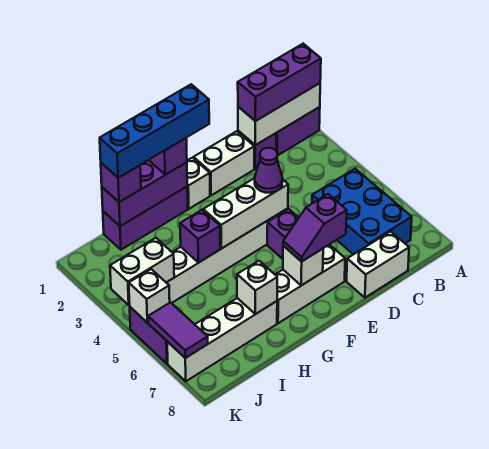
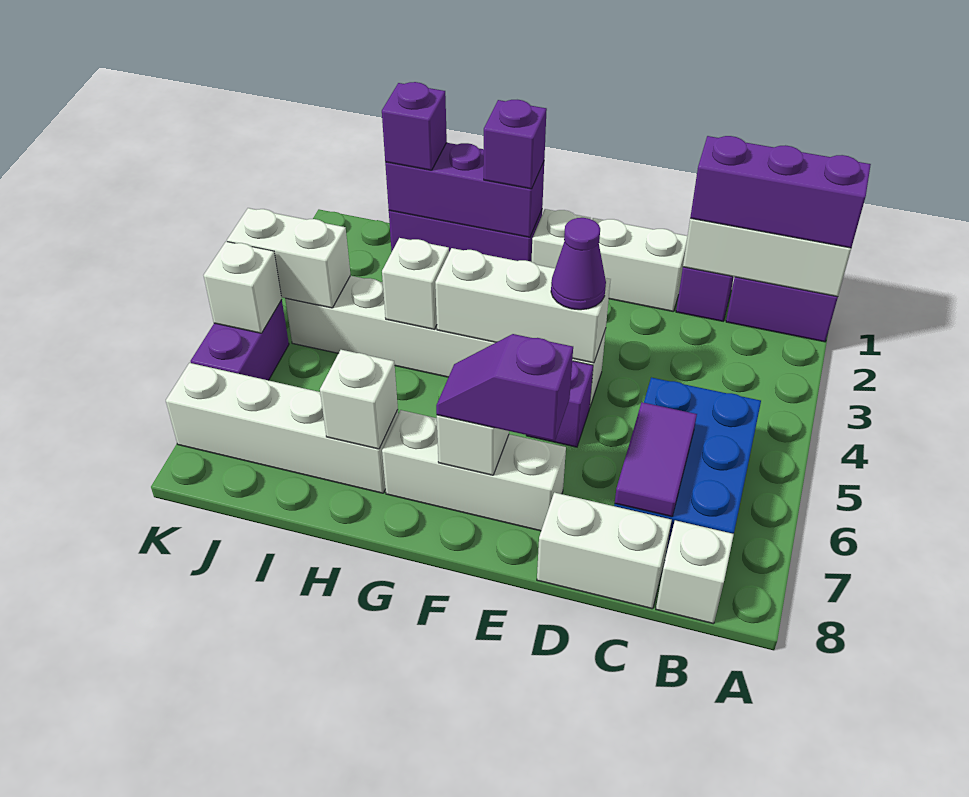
none -> white brick B8 level 1
blue brick F1:I1 level 4 -> none
purple brick H4 level 2 -> white brick H4 level 2
purple tile K6:K7 level 2 -> purple tile C6:C7 level 2

